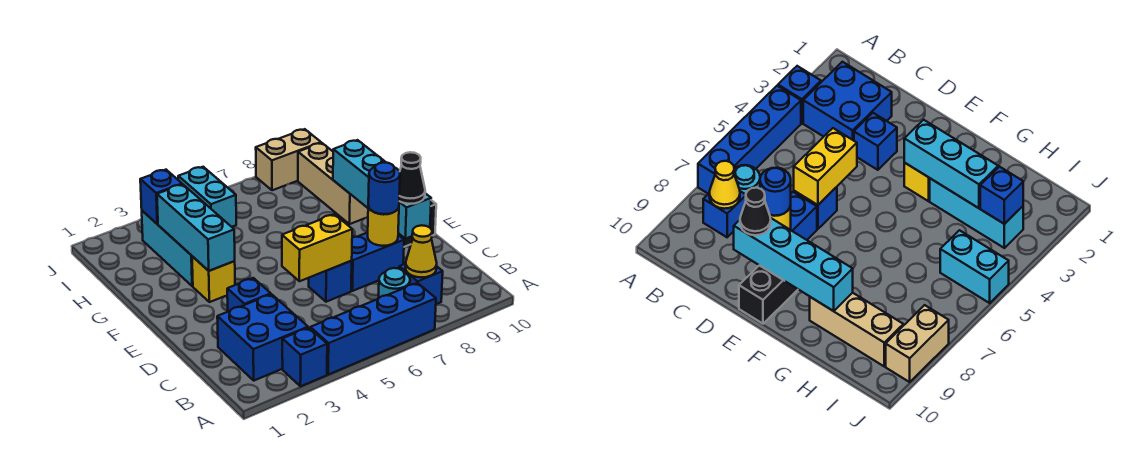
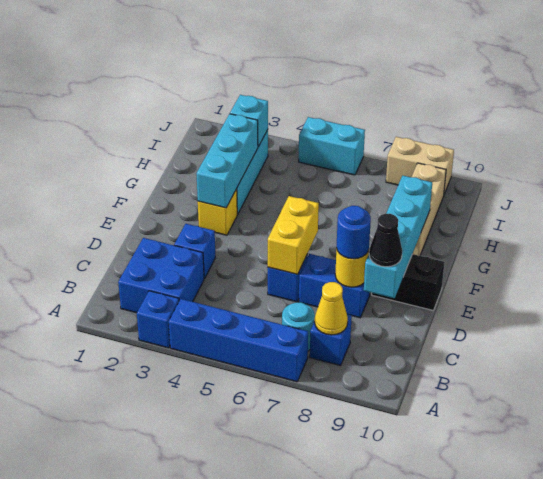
yellow brick D5:D6 level 2 -> yellow brick D6:E6 level 2
blue brick I3 level 2 -> cyan brick I3 level 2
cyan brick I5:J5 level 1 -> cyan brick J5:J6 level 1

